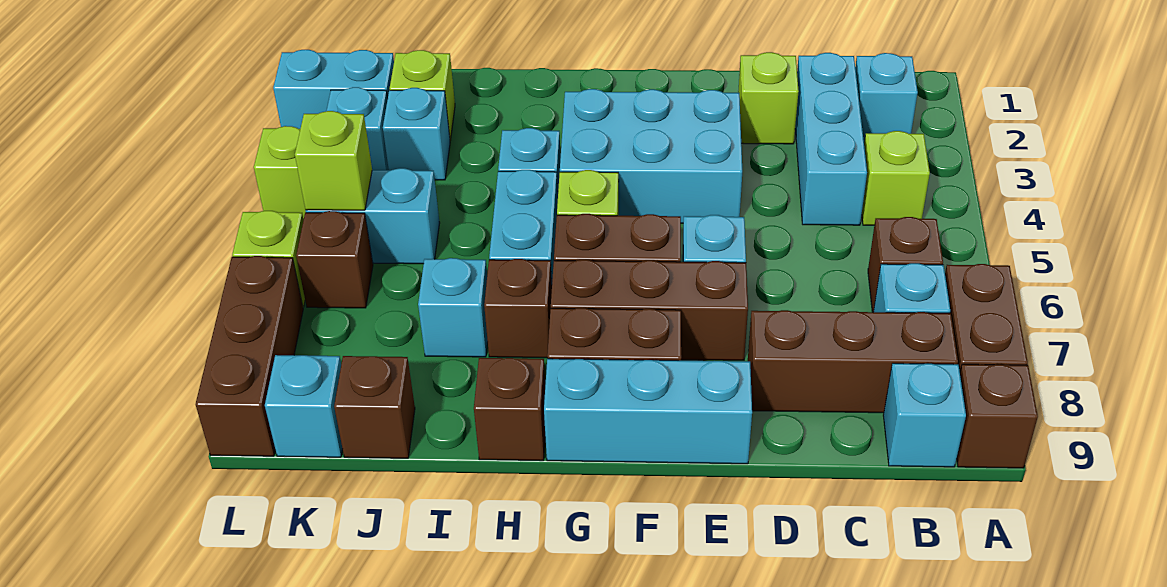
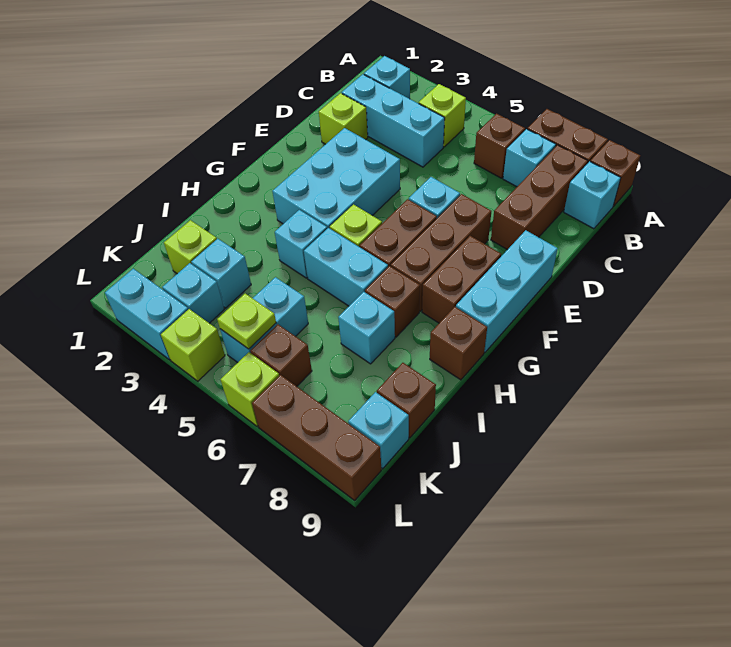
cyan brick K2:L2 level 1 -> cyan brick L2:L3 level 1
lime brick K5 level 2 -> lime plate K5 level 2

